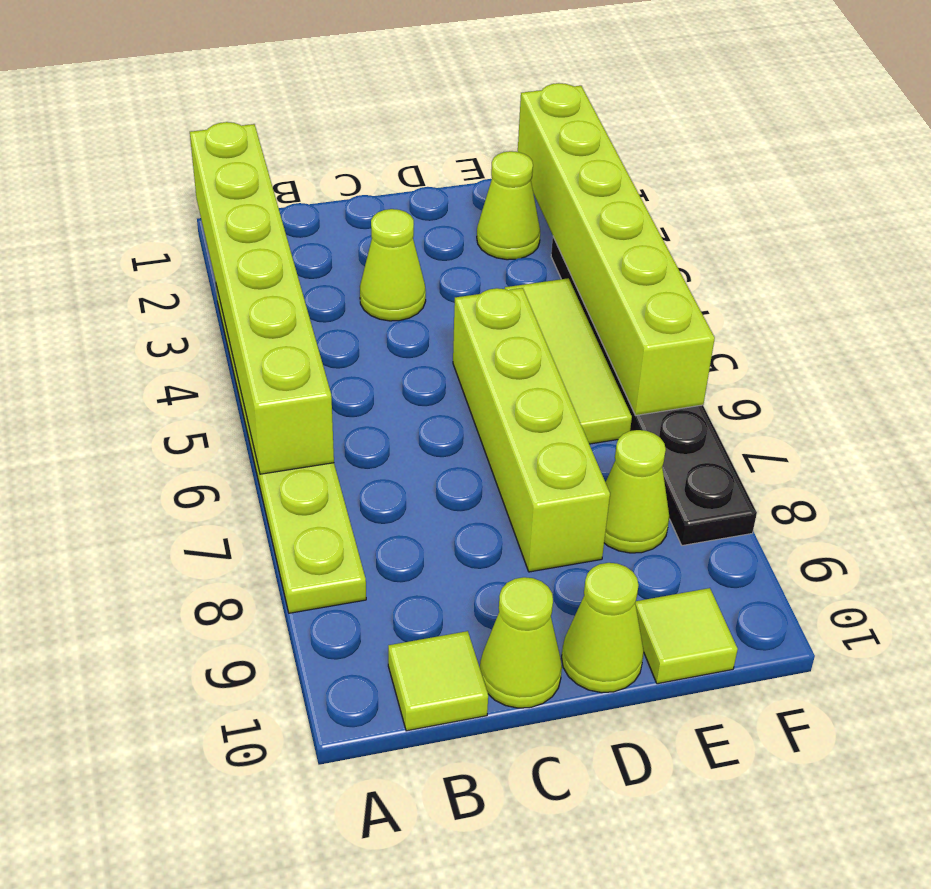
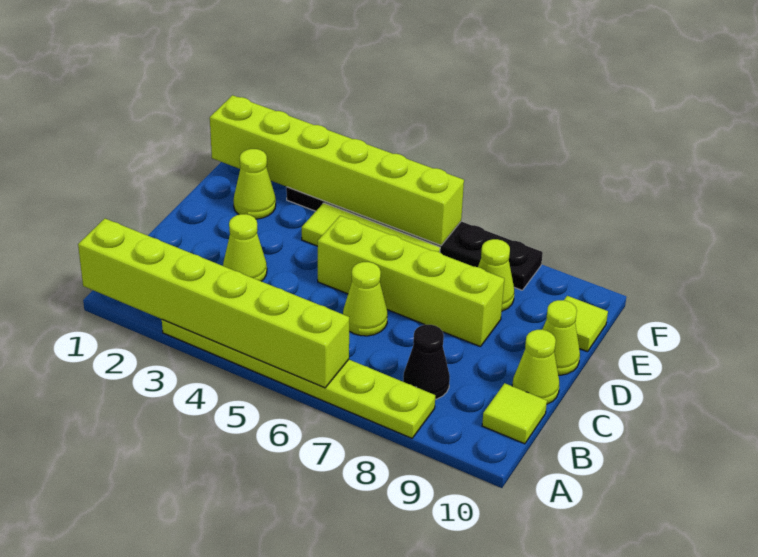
none -> black cone B8 level 1
none -> lime cone C6 level 1

